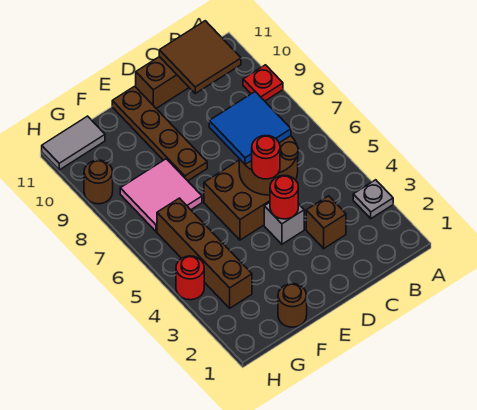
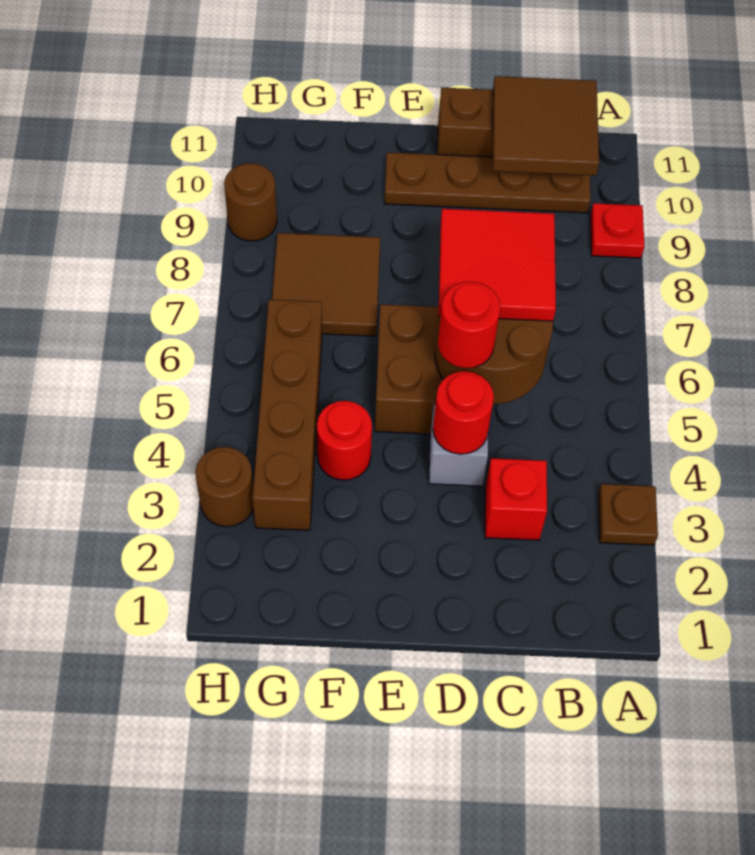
grey plate A3 level 1 -> brown plate A3 level 1
brown brick C3 level 1 -> red brick C3 level 1
blue tile C6:D7 level 3 -> red tile C6:D7 level 3
brown plate E8:E11 level 1 -> brown plate B10:E10 level 1
brown round brick F1 level 1 -> brown round brick H3 level 1
pink tile F7:G8 level 1 -> brown tile F7:G8 level 1
grey tile G11:H11 level 1 -> none
red round brick H4 level 1 -> red round brick F4 level 1

